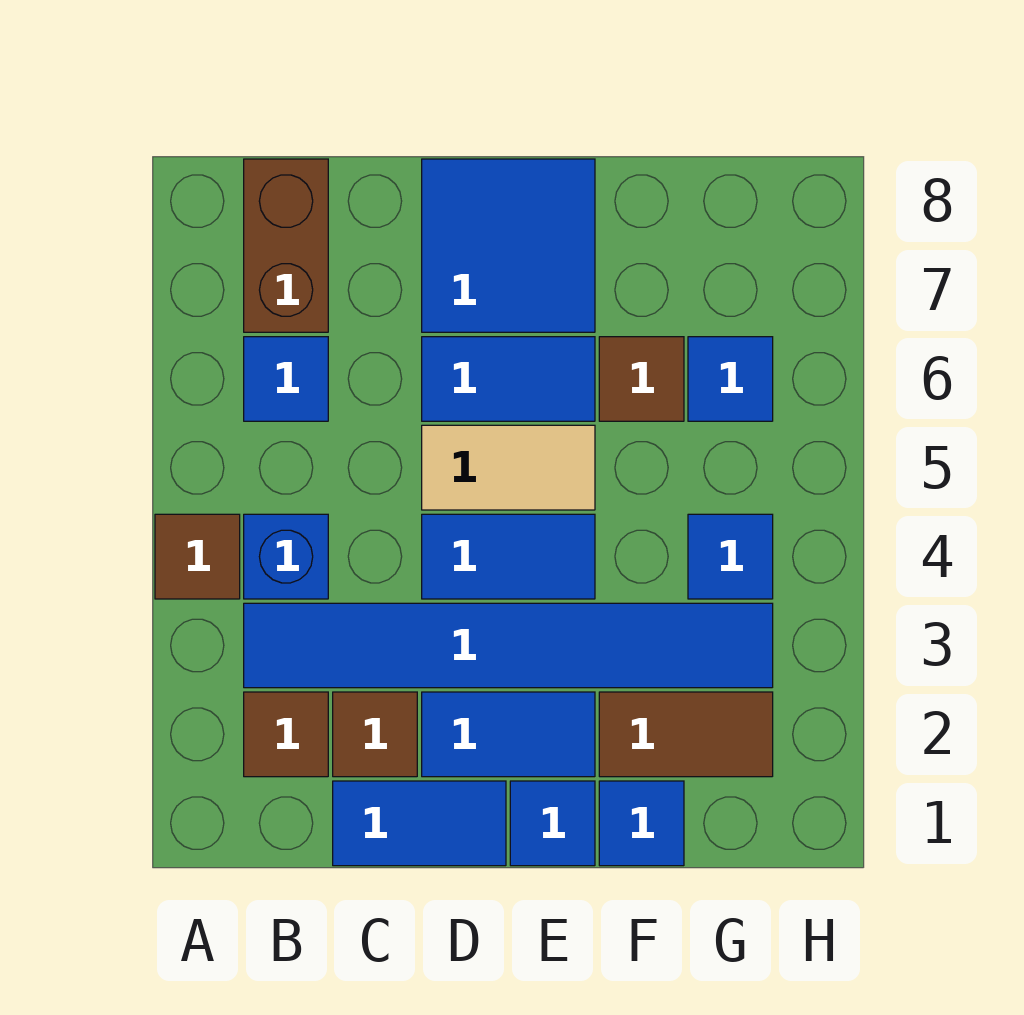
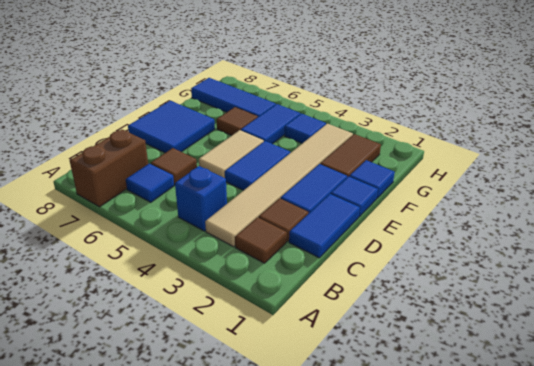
brown tile A4 level 1 -> brown tile C6 level 1
blue tile B3:G3 level 1 -> tan tile B3:G3 level 1
brown brick B7:B8 level 1 -> brown brick A7:B7 level 1
blue tile D6:E6 level 1 -> blue tile F5:G5 level 1
blue tile G6 level 1 -> blue tile G6:G8 level 1

